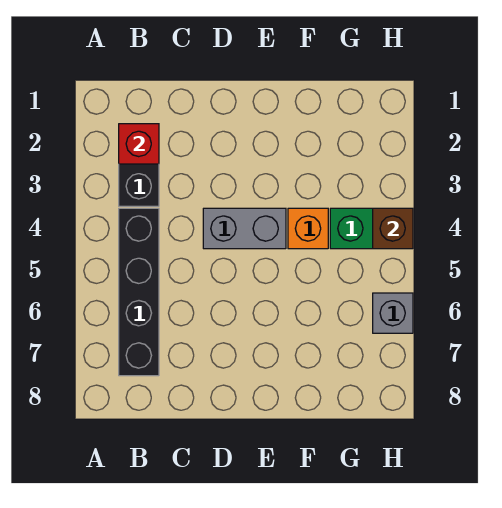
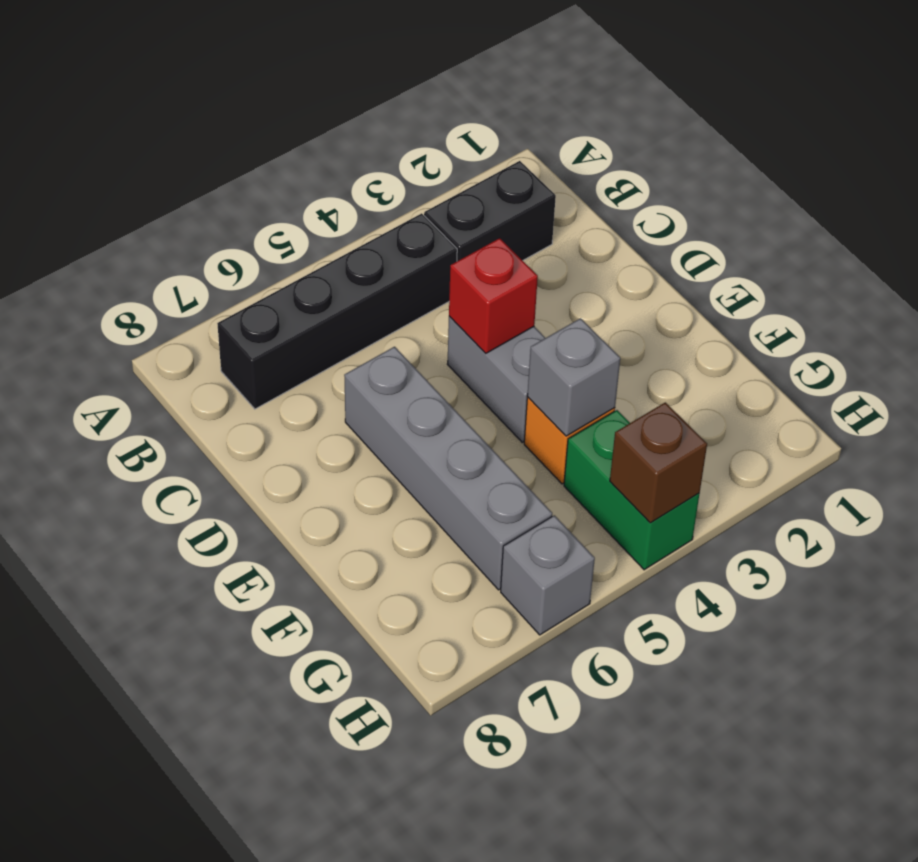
red brick B2 level 2 -> red brick D4 level 2
none -> grey brick D6:G6 level 1
none -> grey brick F4 level 2

